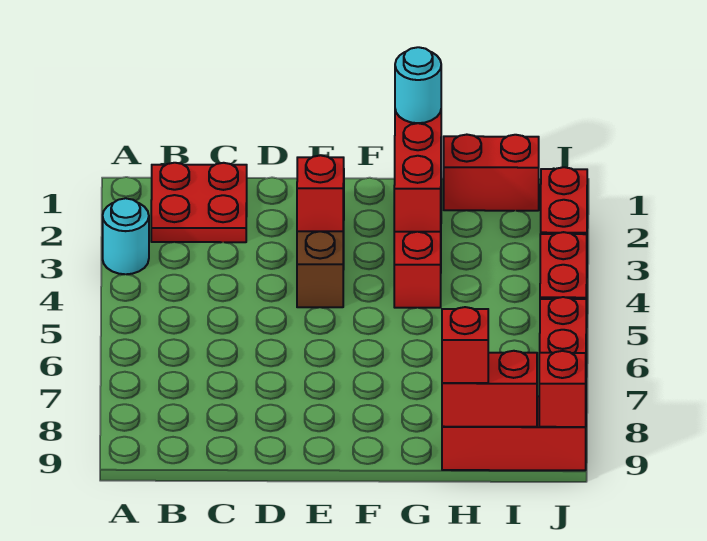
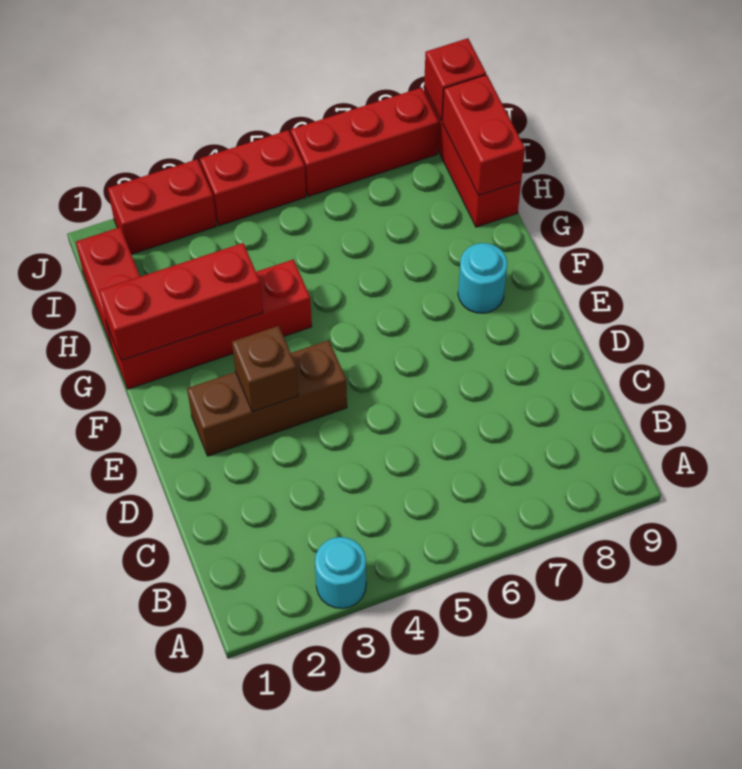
red plate B1:C2 level 1 -> none
red brick E3 level 2 -> brown brick E3 level 2
cyan round brick G1 level 3 -> cyan round brick F8 level 1
red brick H9 level 3 -> none

